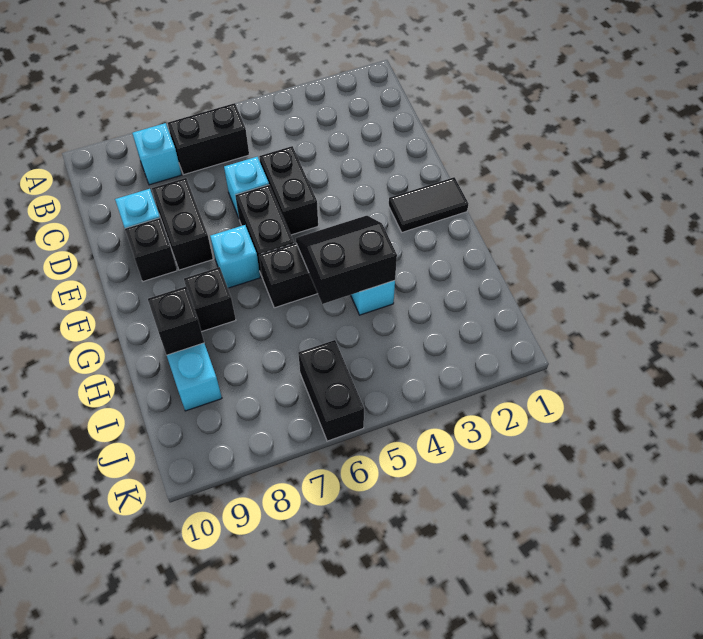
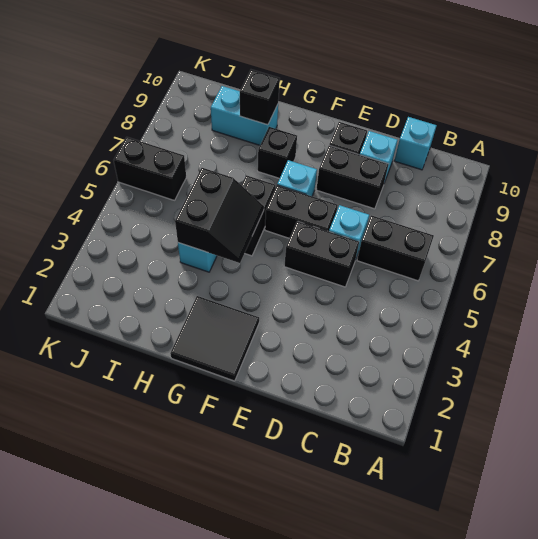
black brick B6:B7 level 1 -> black brick B6:C6 level 1
cyan brick B8 level 1 -> cyan brick C10 level 1
black tile F1:F2 level 1 -> black tile F1:G2 level 1

